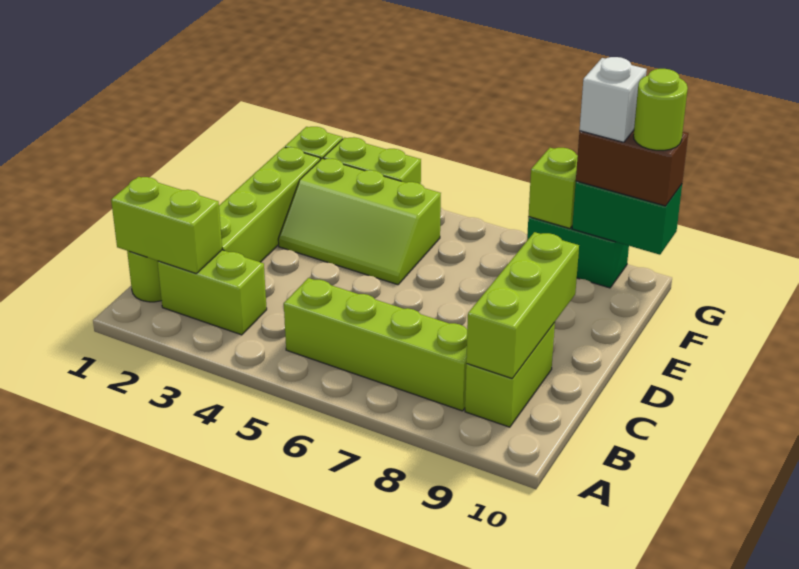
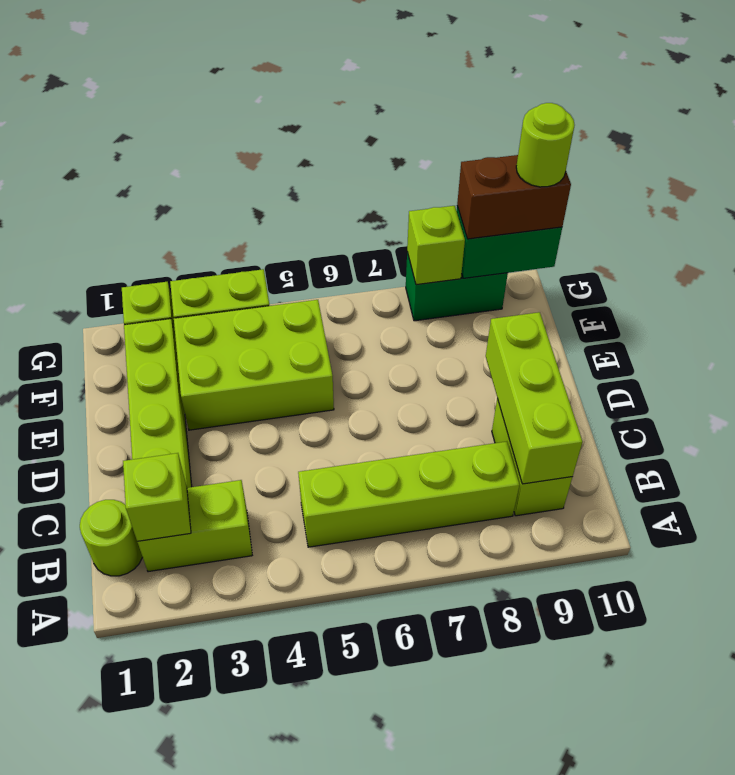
lime brick B1:B2 level 2 -> lime brick B2 level 2
lime slope E3:F5 level 1 top F -> lime brick E3:F5 level 1
white brick G9 level 4 -> none

